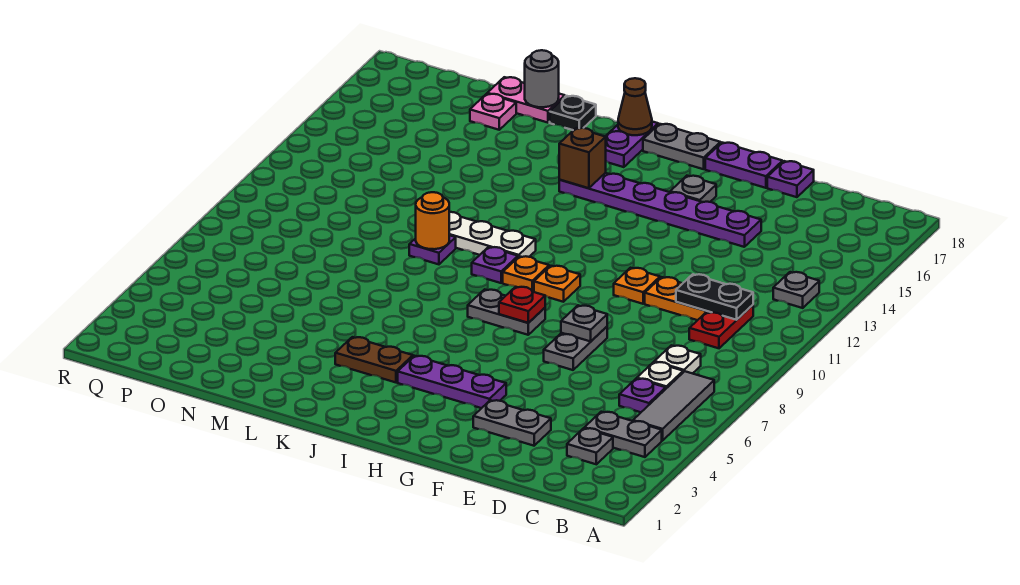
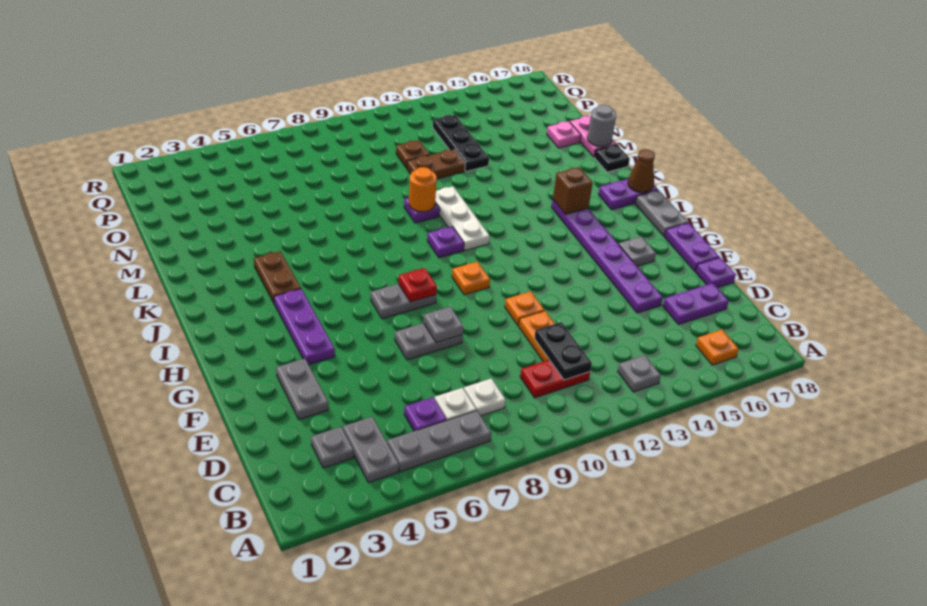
grey tile B5:B7 level 1 -> grey plate B5:B7 level 1
none -> purple plate D16:D17 level 1
grey plate H8:I8 level 1 -> grey plate H7:H8 level 1
orange plate I10 level 1 -> orange plate B16 level 1
none -> brown plate N11:N12 level 1
none -> black plate N13:P13 level 1
none -> brown plate O11 level 1

